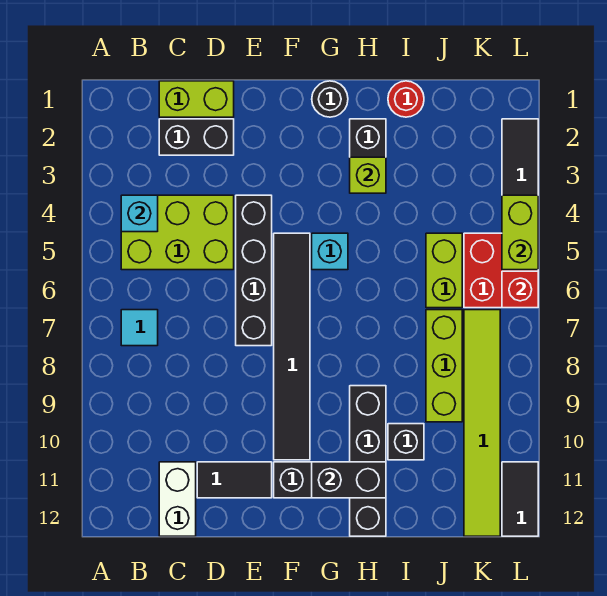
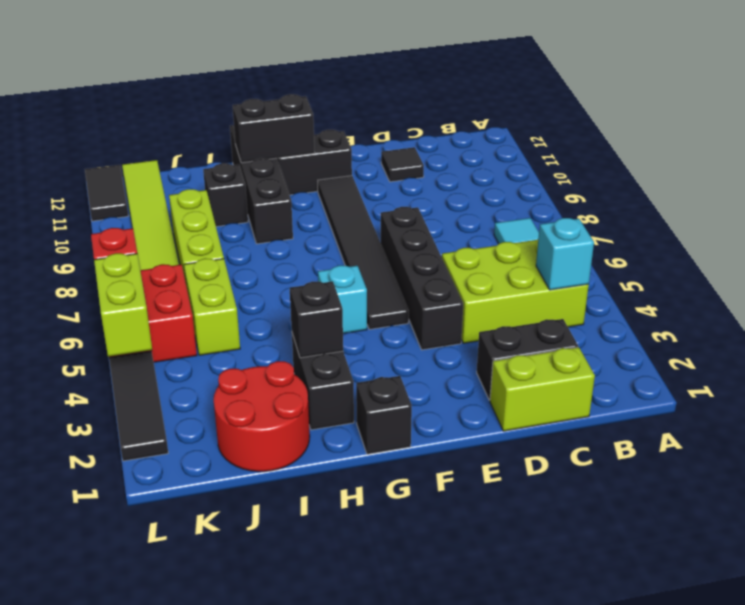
white brick C11:C12 level 1 -> none
black tile D11:E11 level 1 -> black tile D11 level 1
black round brick G1 level 1 -> black brick G1 level 1
lime brick H3 level 2 -> black brick H3 level 2
red round brick I1 level 1 -> red round brick I1:J2 level 1

